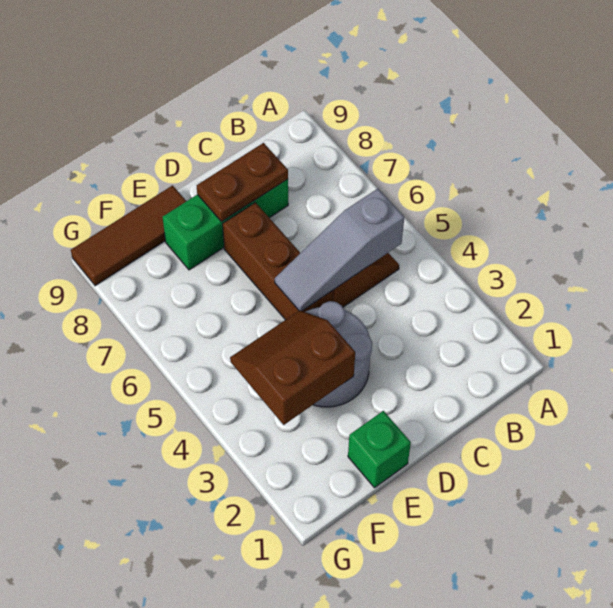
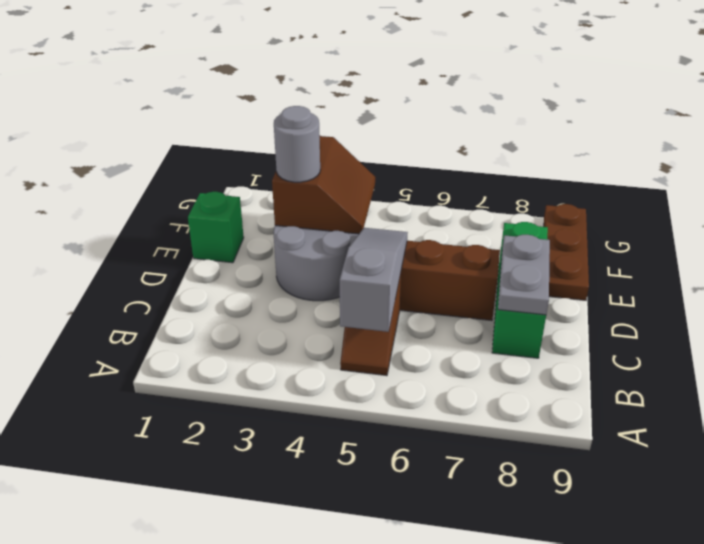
brown plate C8:D8 level 2 -> grey plate C8:D8 level 2
none -> grey round brick E3 level 3
brown tile E9:G9 level 1 -> brown plate E9:G9 level 1

